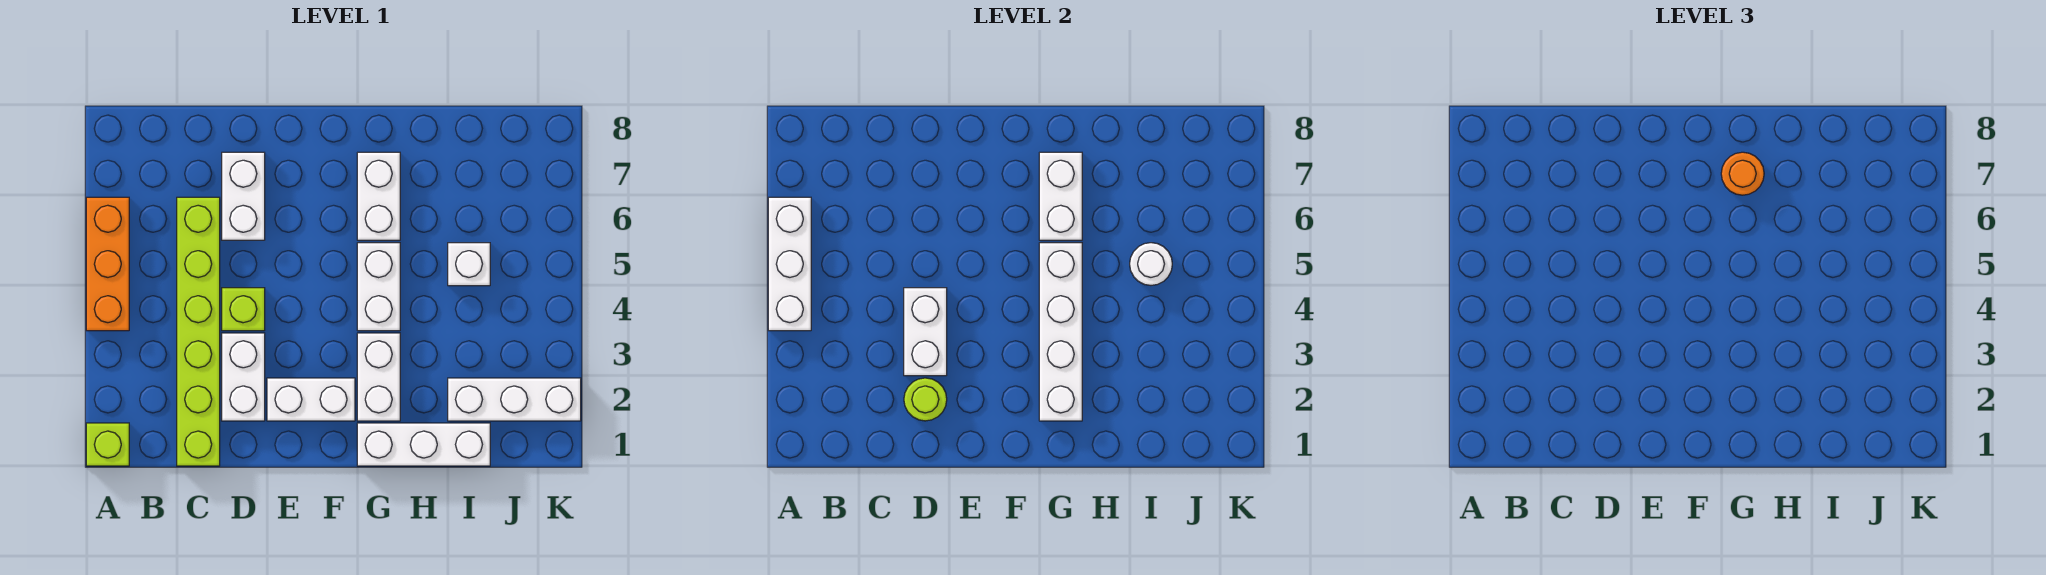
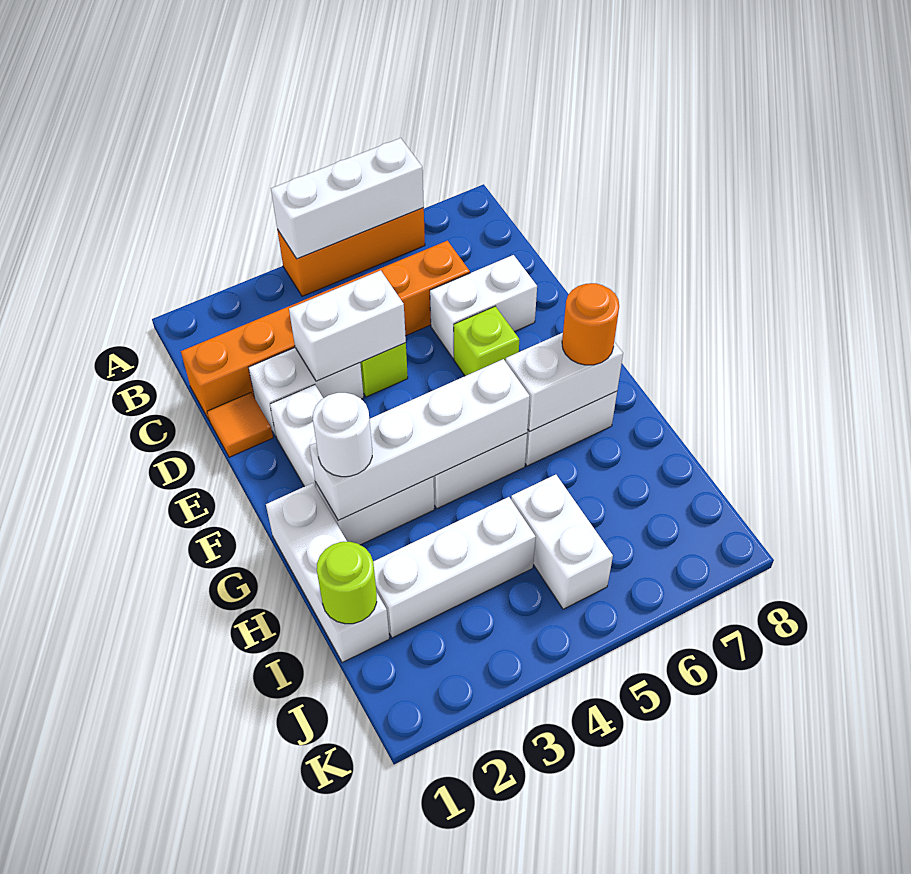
lime brick A1 level 1 -> lime brick E6 level 1
lime brick C1:C6 level 1 -> orange brick C1:C6 level 1
none -> orange tile D1 level 1
lime round brick D2 level 2 -> lime round brick I1 level 2
white brick I2:K2 level 1 -> white brick I2:I4 level 1
white brick I5 level 1 -> white brick I5:J5 level 1
white round brick I5 level 2 -> white round brick G2 level 3

